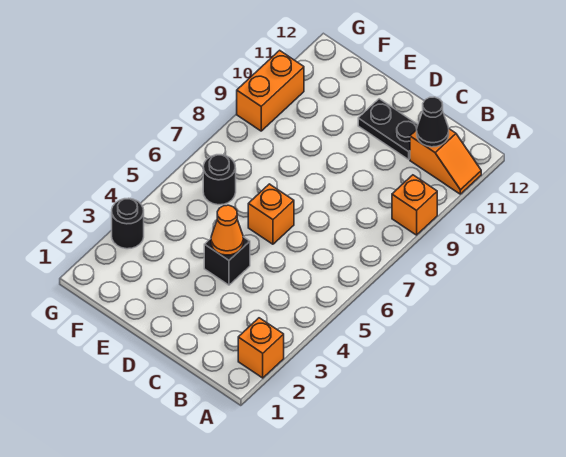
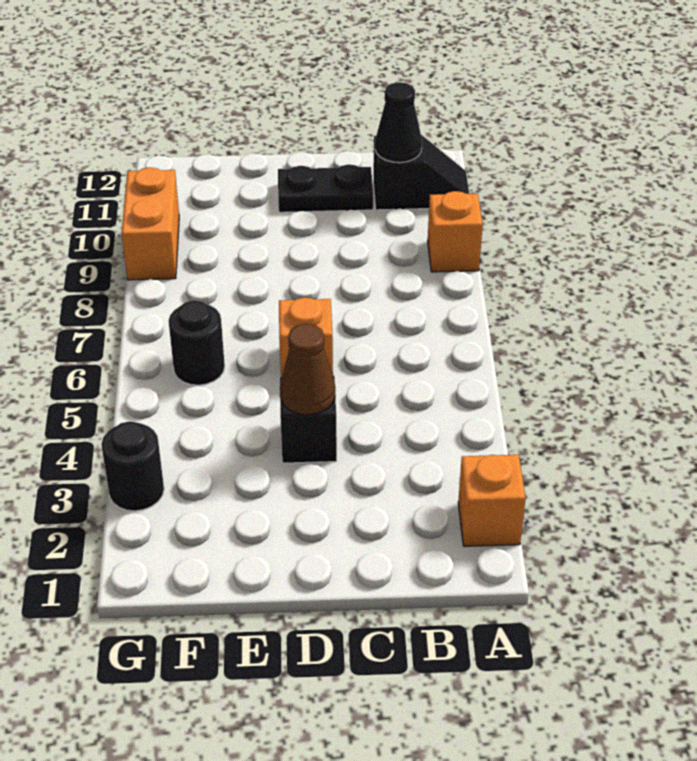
orange slope A11:B11 level 1 top B -> black slope A11:B11 level 1 top B
orange cone D4 level 2 -> brown cone D4 level 2

